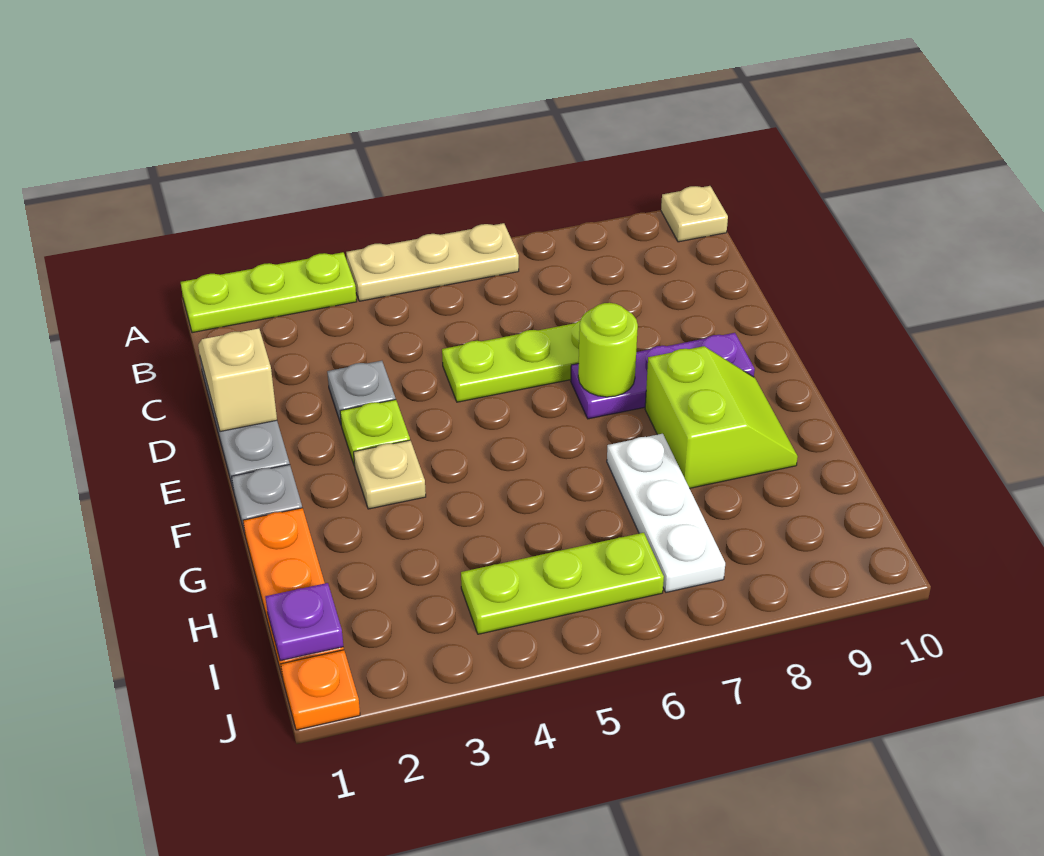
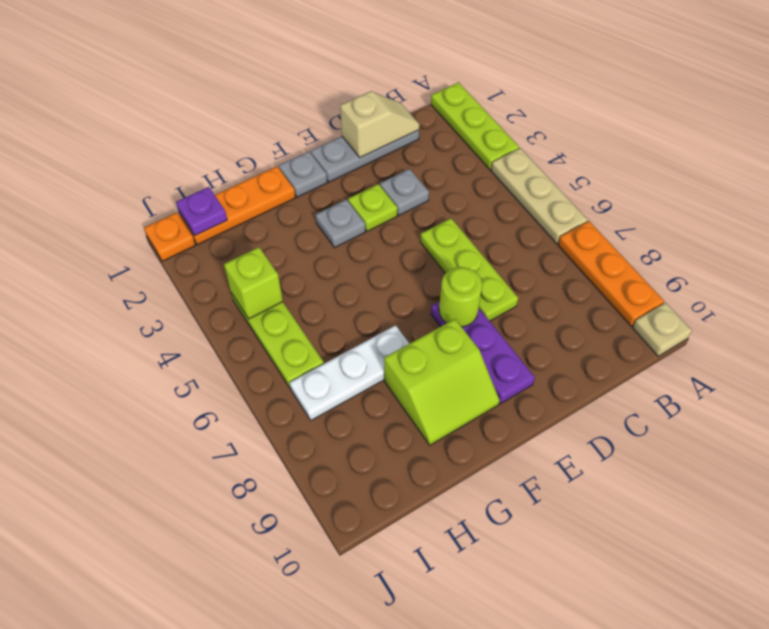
none -> orange plate A7:A9 level 1
tan plate F3 level 1 -> grey plate F3 level 1
none -> lime brick I4 level 2

